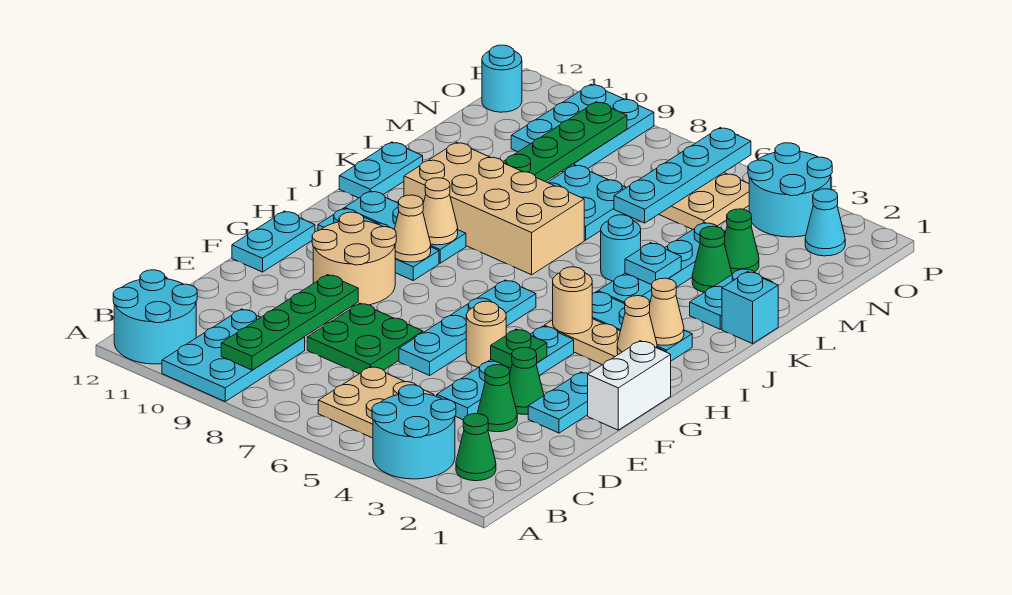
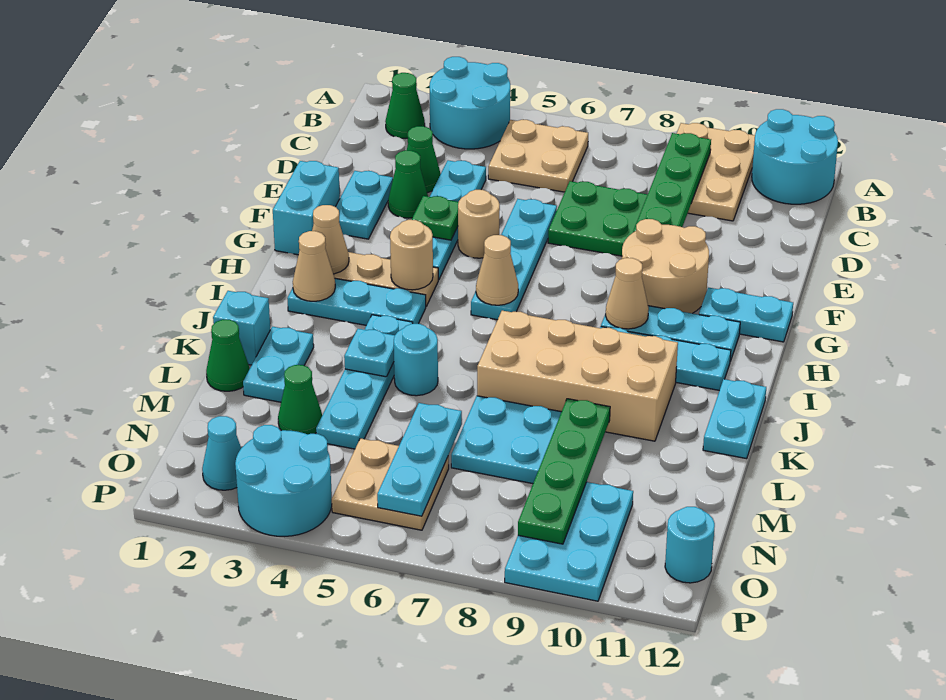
cyan plate A9:C10 level 1 -> tan plate A9:C10 level 1
white brick F1:G1 level 1 -> cyan brick F1:G1 level 1
cyan plate F12:G12 level 1 -> cyan plate G11:G12 level 1
tan cone I9 level 2 -> tan cone H6 level 2
green cone L3 level 1 -> green cone L1 level 1
cyan plate M6:P6 level 2 -> cyan plate M6:O6 level 2

